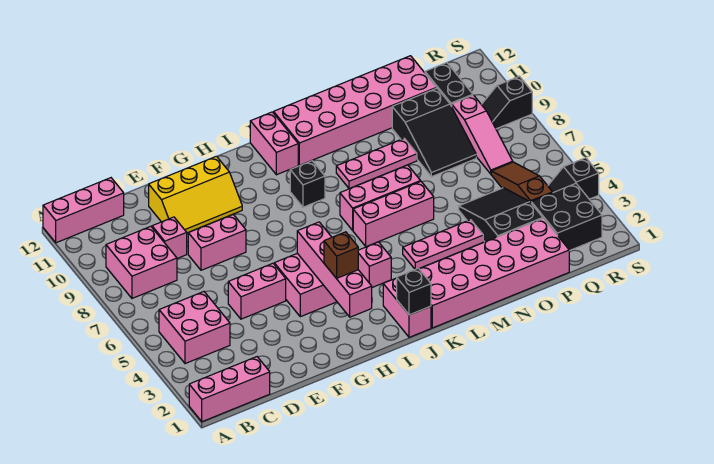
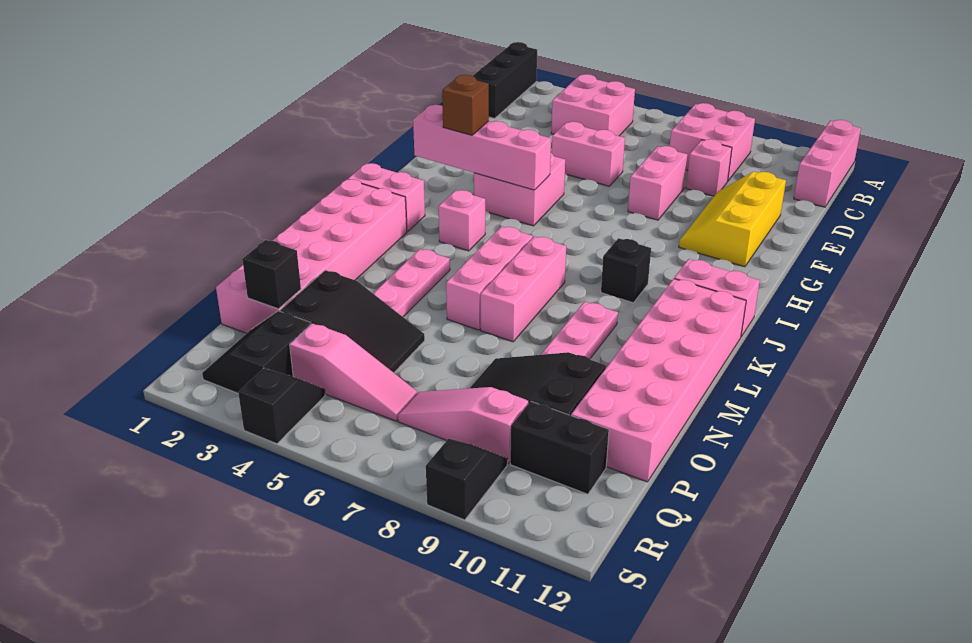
pink brick A1:C1 level 1 -> black brick A1:C1 level 1
pink brick E5:F5 level 1 -> pink brick E5:E6 level 1
black brick J1 level 2 -> black brick P2 level 2
black brick Q2:R3 level 1 -> black slope Q2:R3 level 1 top 3
brown slope Q4:Q6 level 1 top 4 -> pink slope Q4:Q6 level 1 top 4

